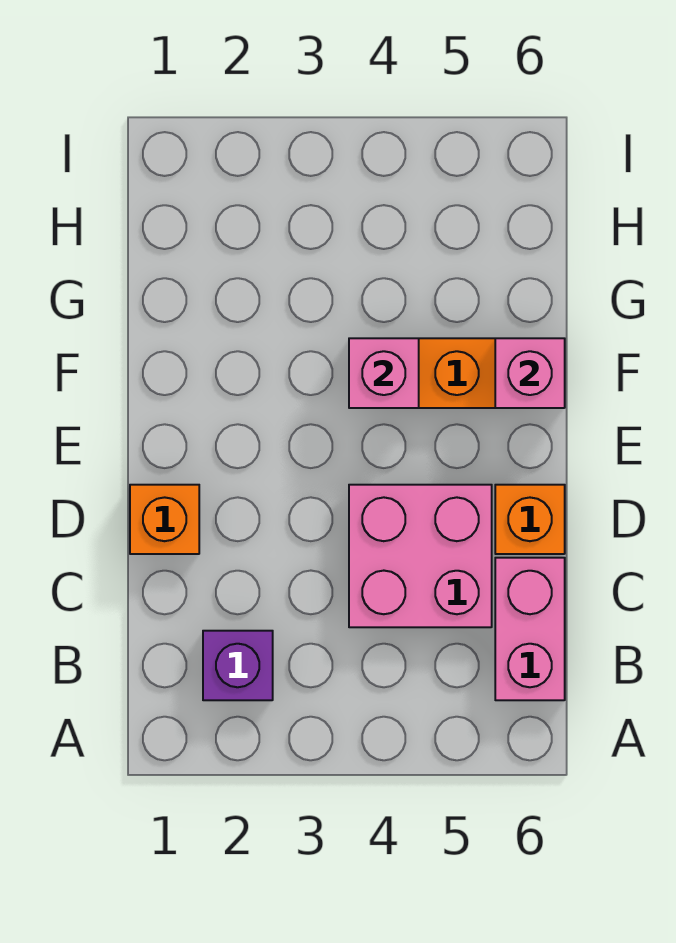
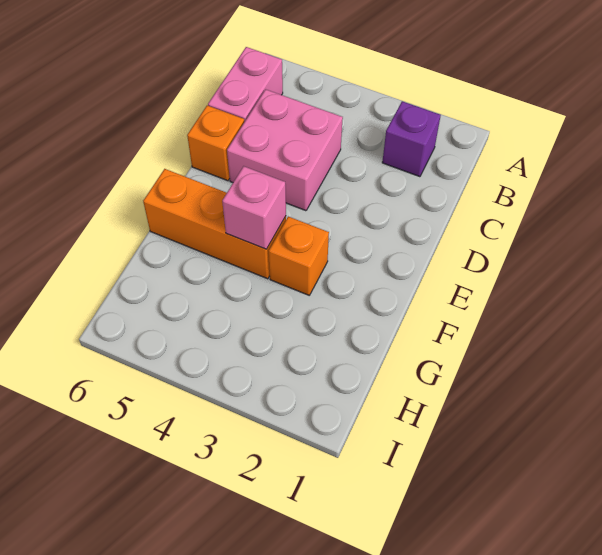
orange brick D1 level 1 -> orange brick F3 level 1
pink brick F6 level 2 -> none

